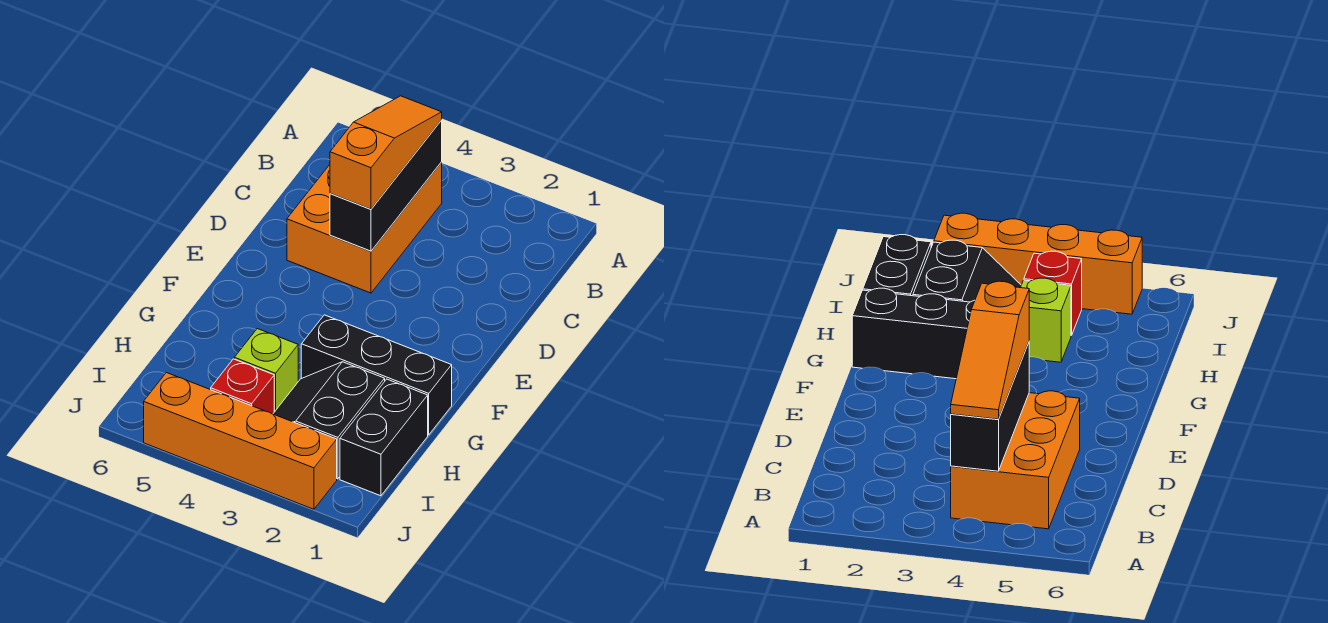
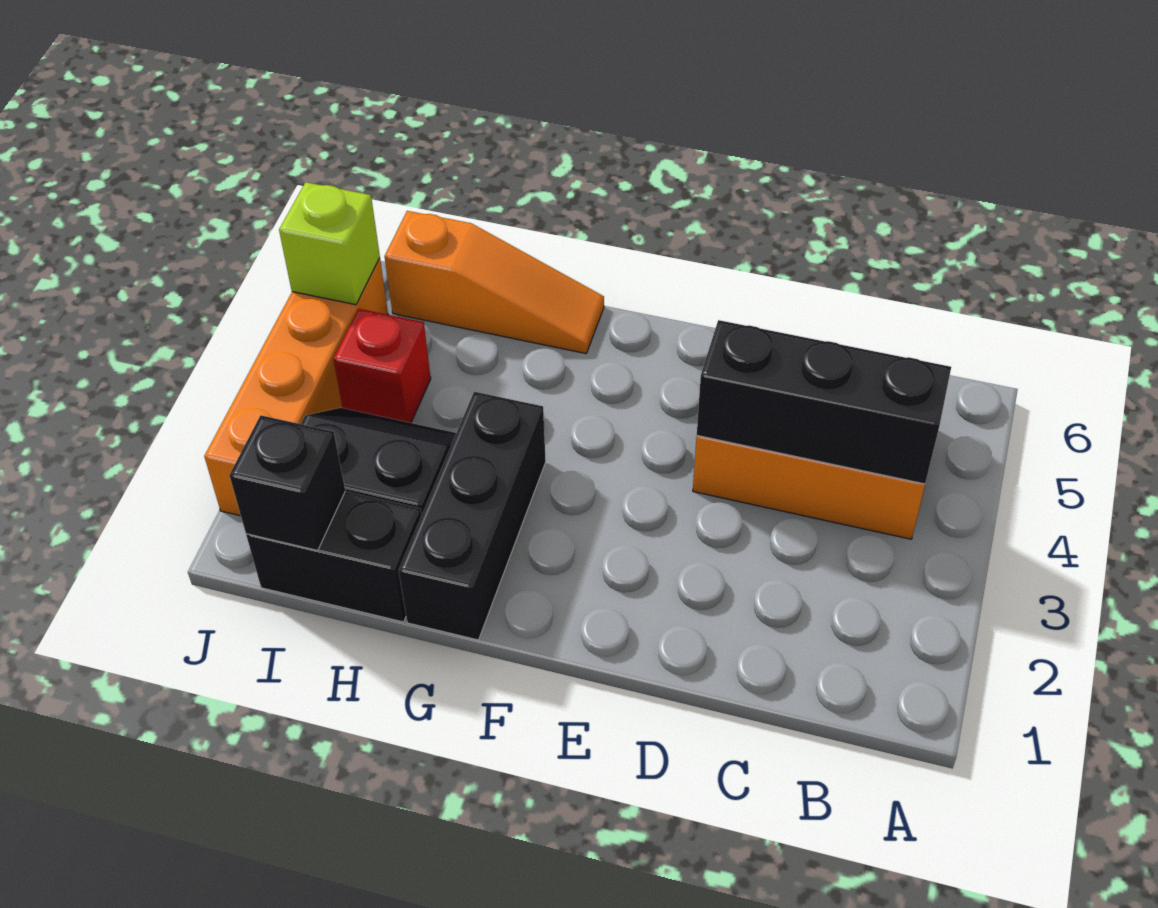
orange slope B4:D4 level 3 top D -> orange slope G6:I6 level 1 top I
lime brick H4 level 1 -> lime brick J5 level 2
none -> black brick I1 level 2

